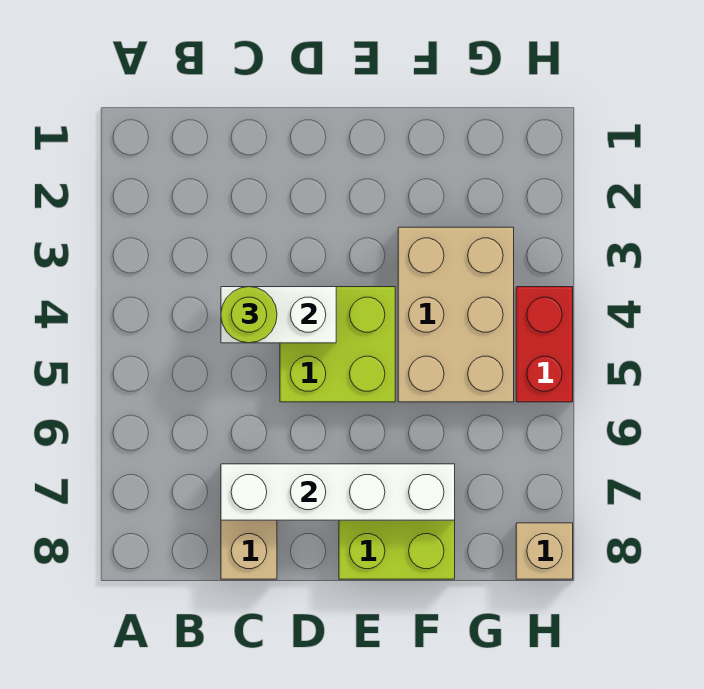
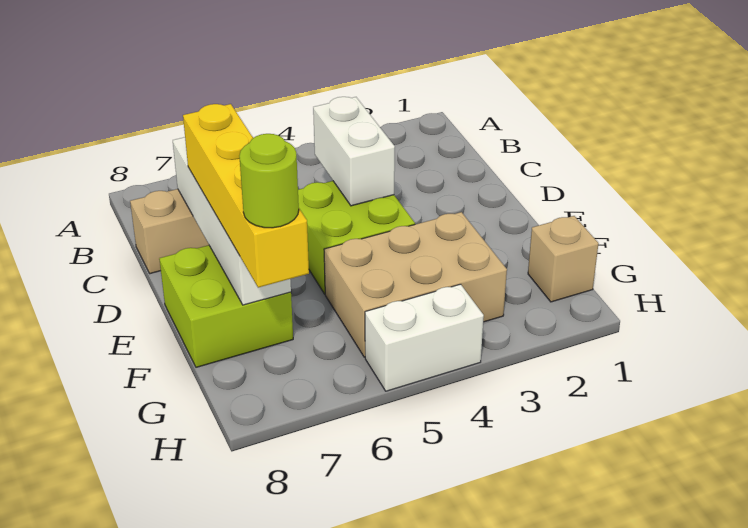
lime round brick C4 level 3 -> lime round brick G7 level 4
none -> yellow brick D7:G7 level 3
red brick H4:H5 level 1 -> white brick H4:H5 level 1
tan brick H8 level 1 -> tan brick G1 level 1

